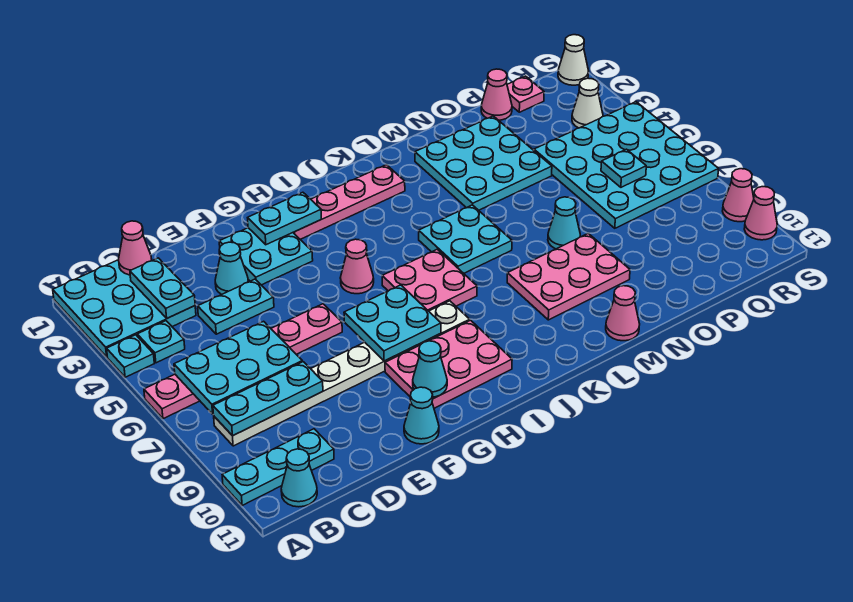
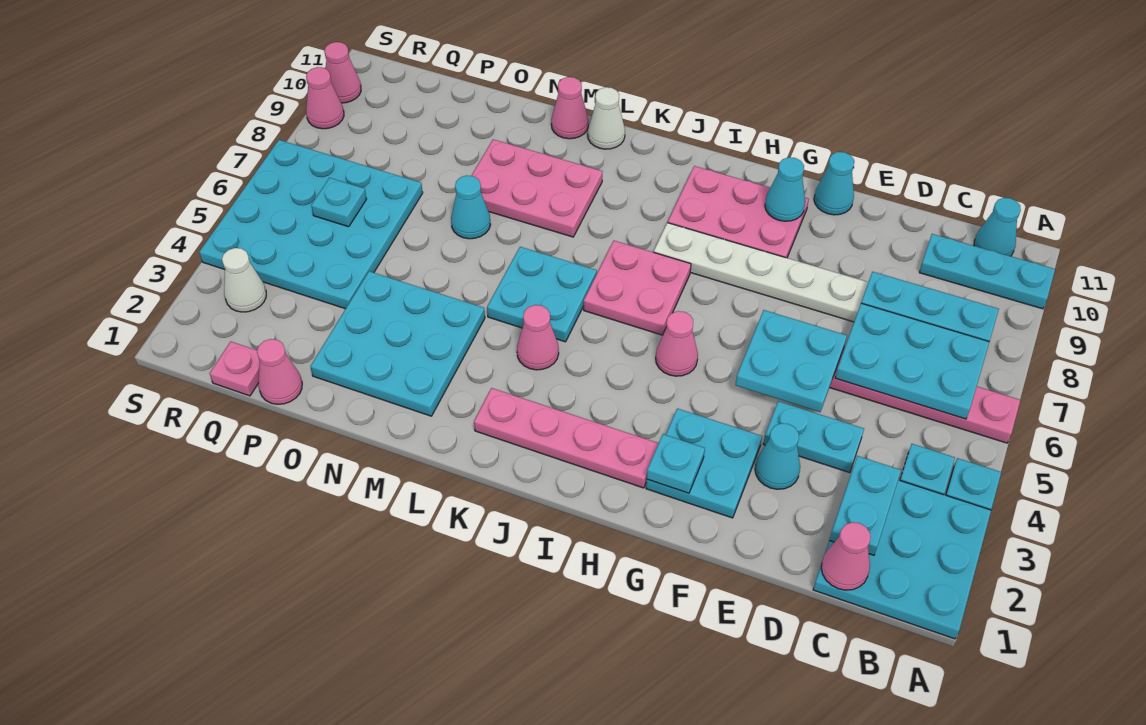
cyan plate G2:H2 level 2 -> cyan plate G2 level 2
cyan plate G7:H8 level 2 -> cyan plate E5:F6 level 2
none -> pink cone K4 level 1
white cone S1 level 1 -> white cone L11 level 1

